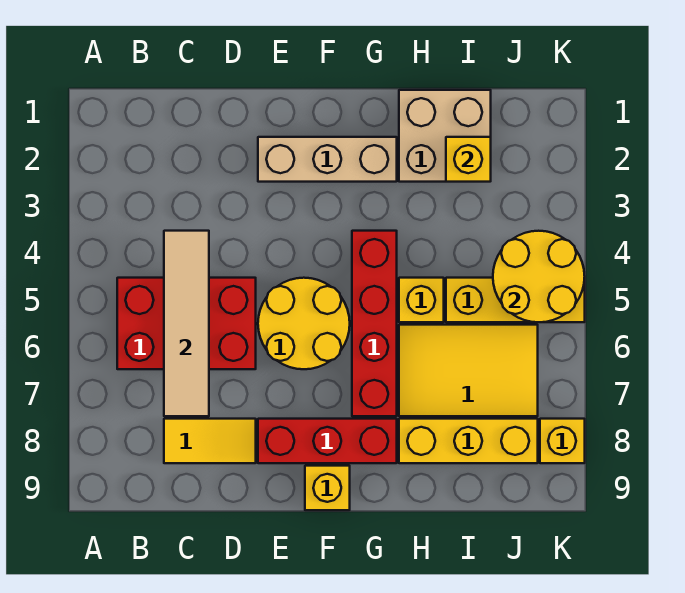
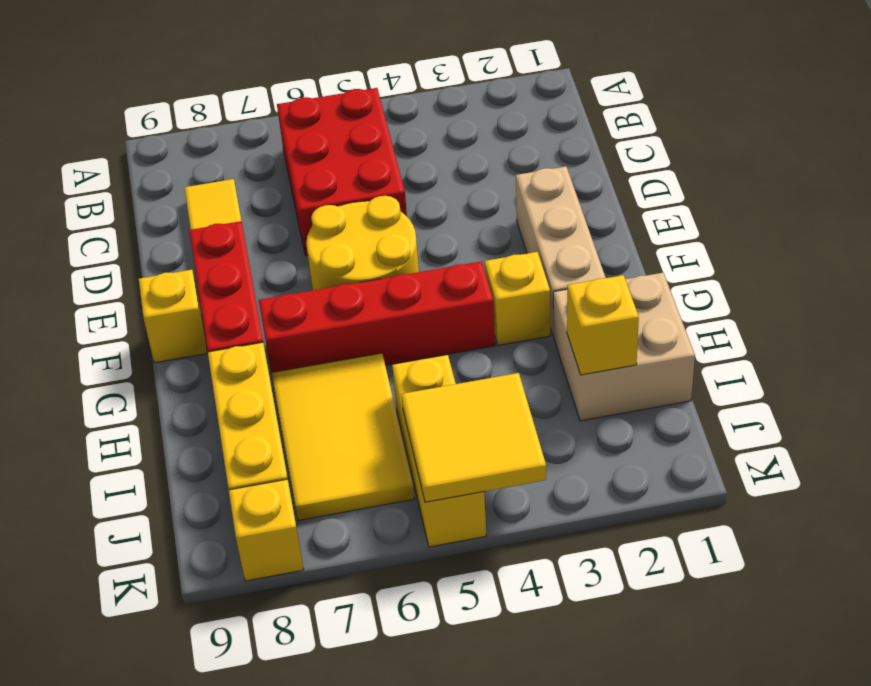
tan tile C4:C7 level 2 -> none
yellow brick H5 level 1 -> yellow brick G3 level 1
yellow round brick J4:K5 level 2 -> yellow tile J4:K5 level 2

